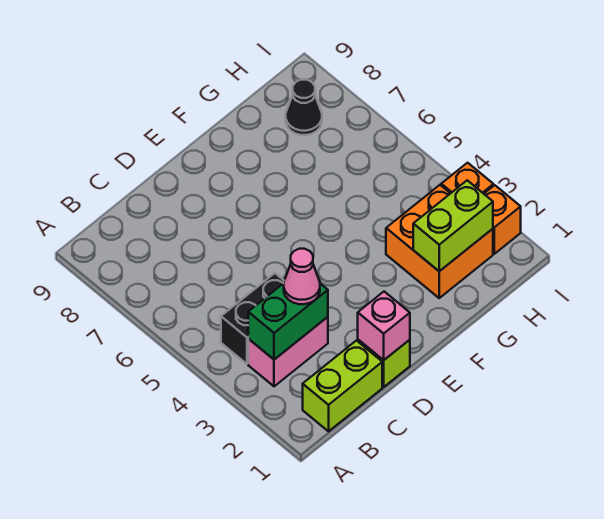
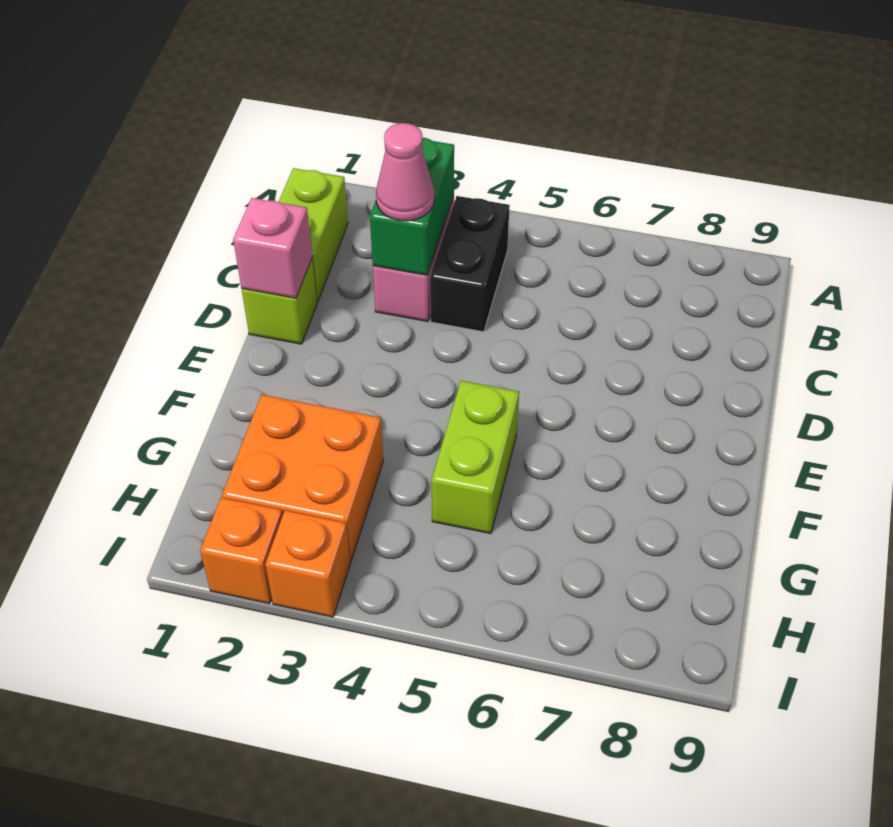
lime brick G2:H2 level 2 -> lime brick F5:G5 level 1
black cone H8 level 1 -> none

